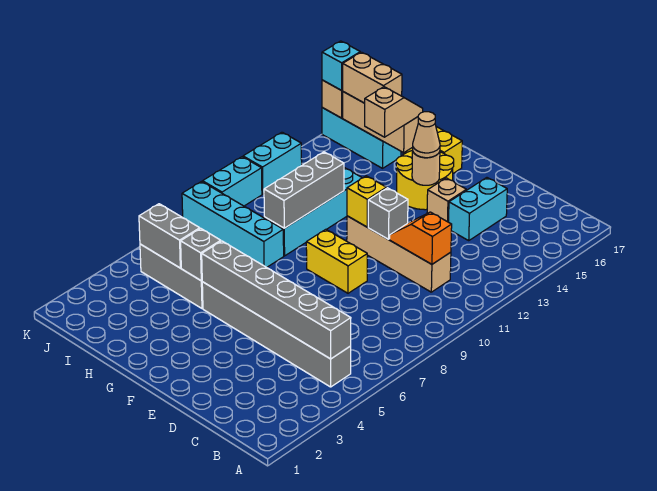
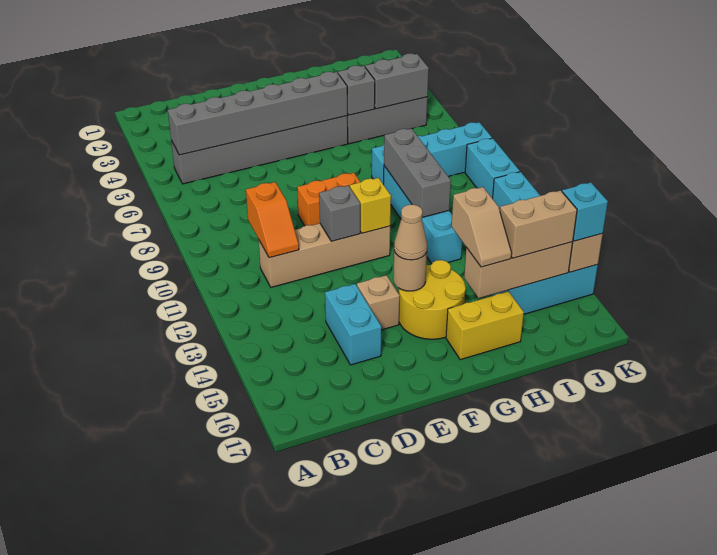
orange slope C11:D11 level 2 top C -> orange slope C10:C11 level 2 top 10
yellow brick E9:F9 level 1 -> orange brick E9:F9 level 1

